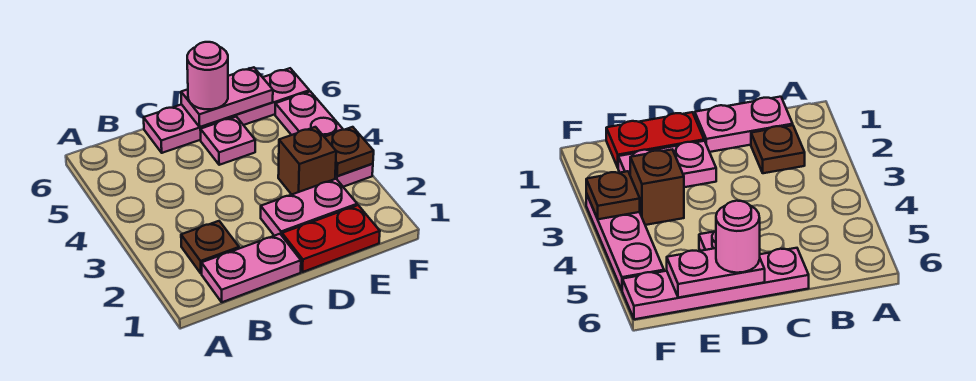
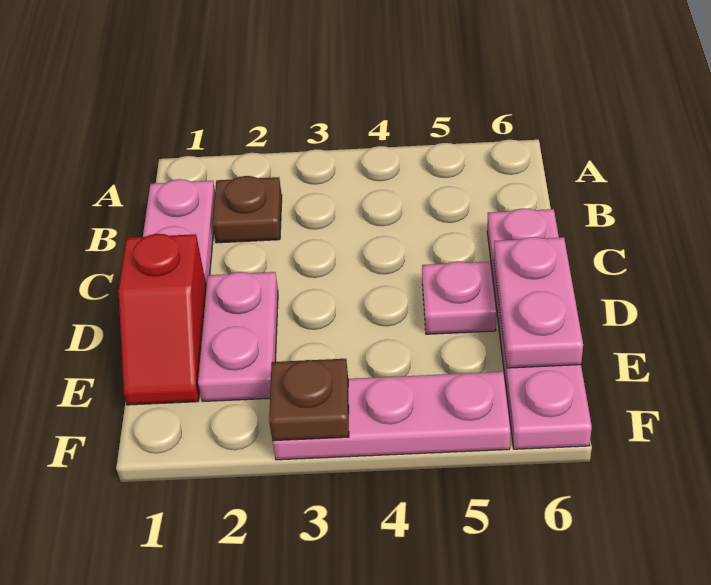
red plate D1:E1 level 1 -> red slope D1:E1 level 1 top D
pink round brick D6 level 3 -> none
brown brick E3 level 1 -> none

